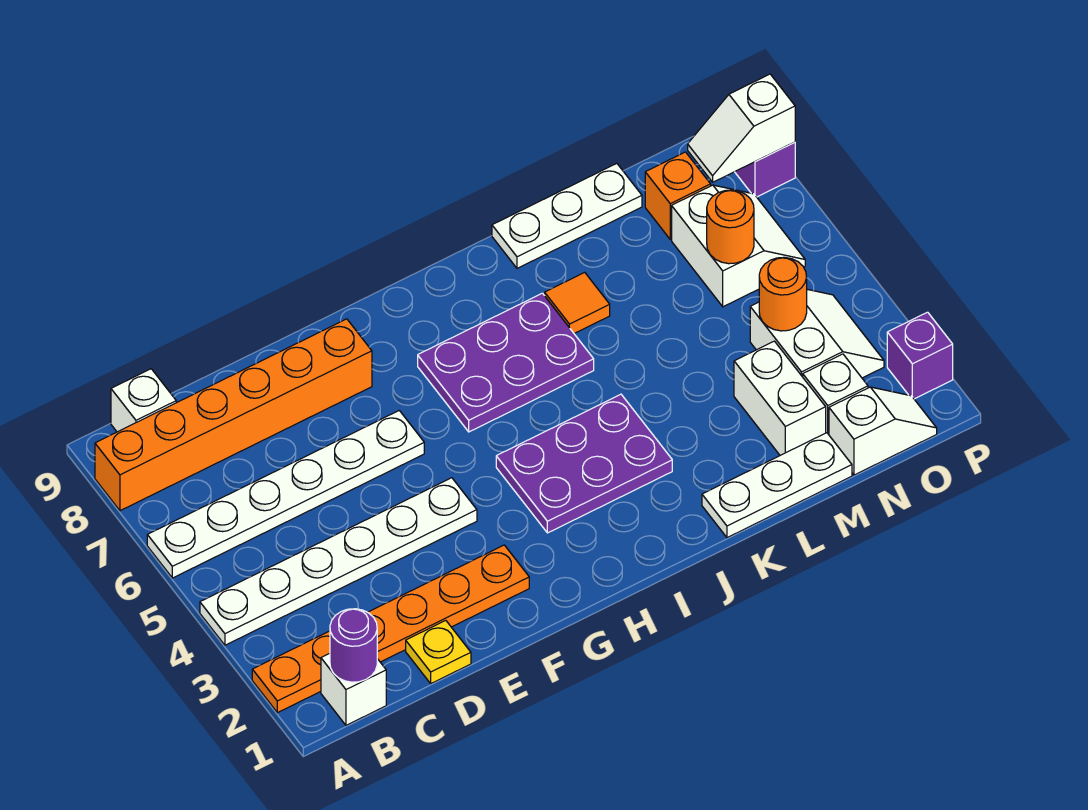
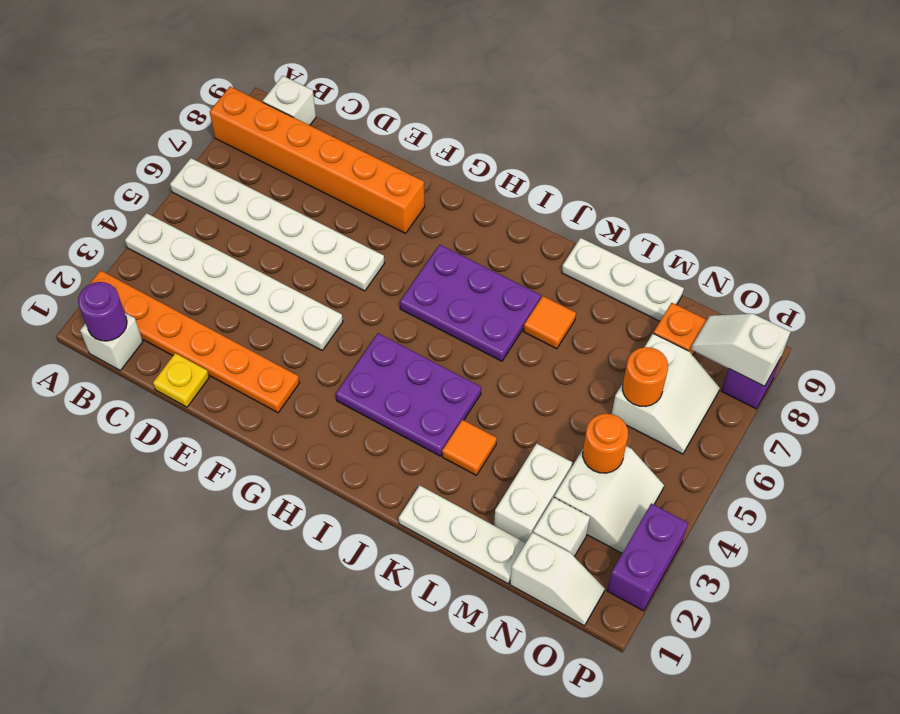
none -> orange tile K3 level 1
purple brick P2 level 1 -> purple brick P2:P3 level 1

